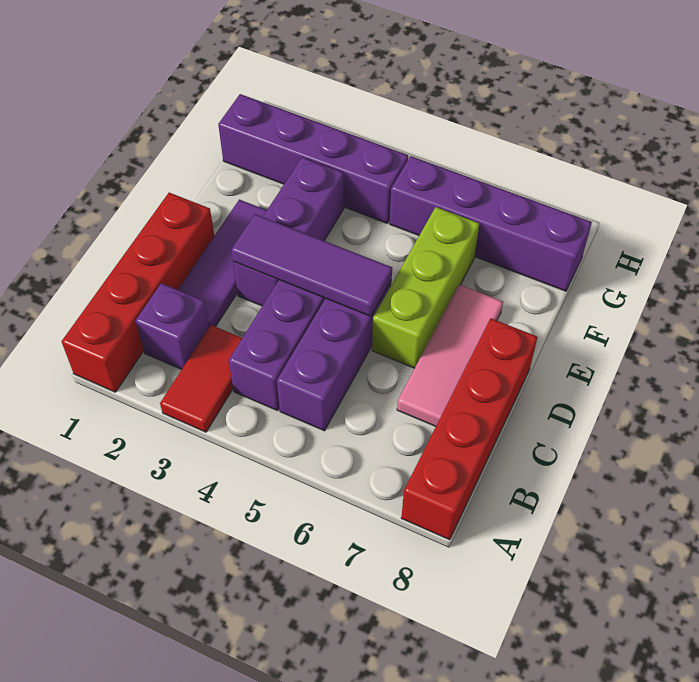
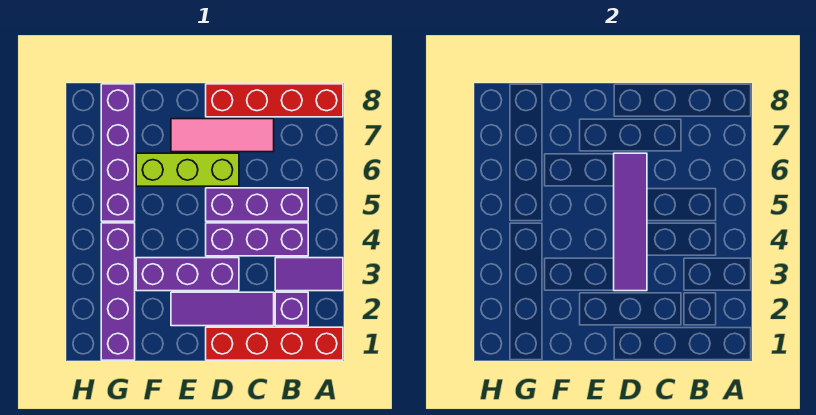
red tile A3:B3 level 1 -> purple tile A3:B3 level 1
purple tile D3:D5 level 2 -> purple tile D3:D6 level 2

